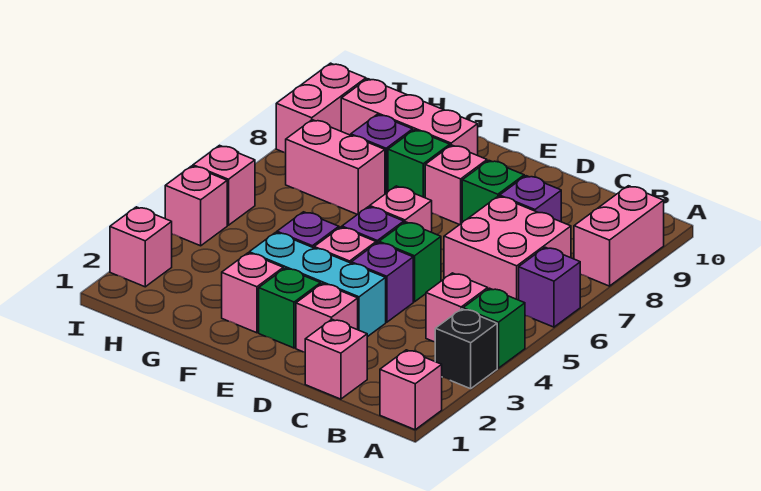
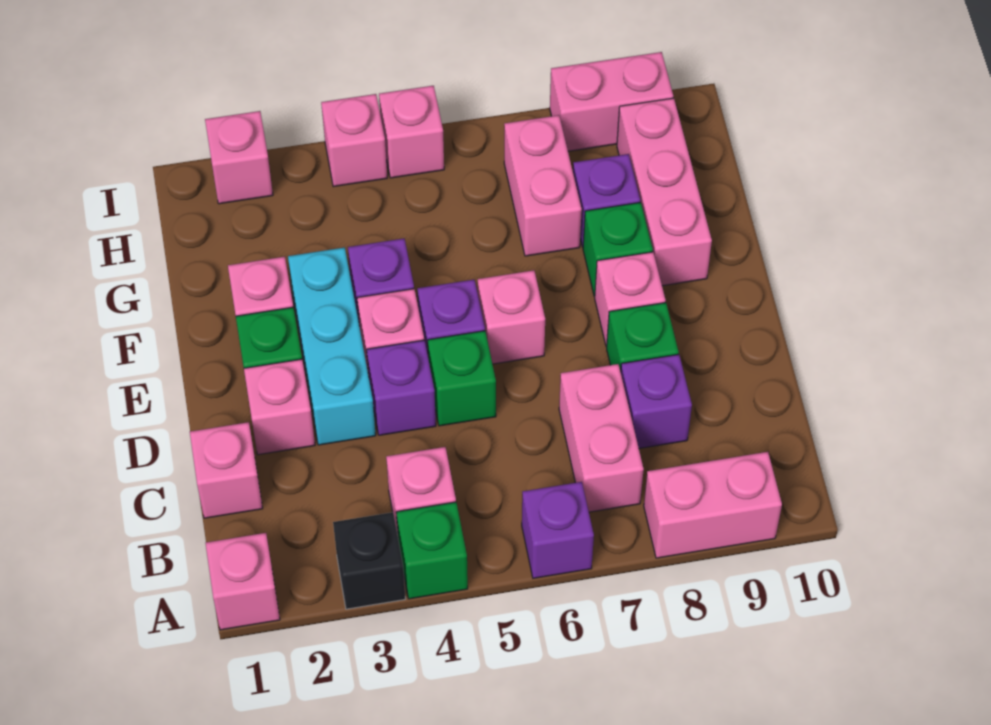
pink brick B6:C7 level 1 -> pink brick B7:C7 level 1

